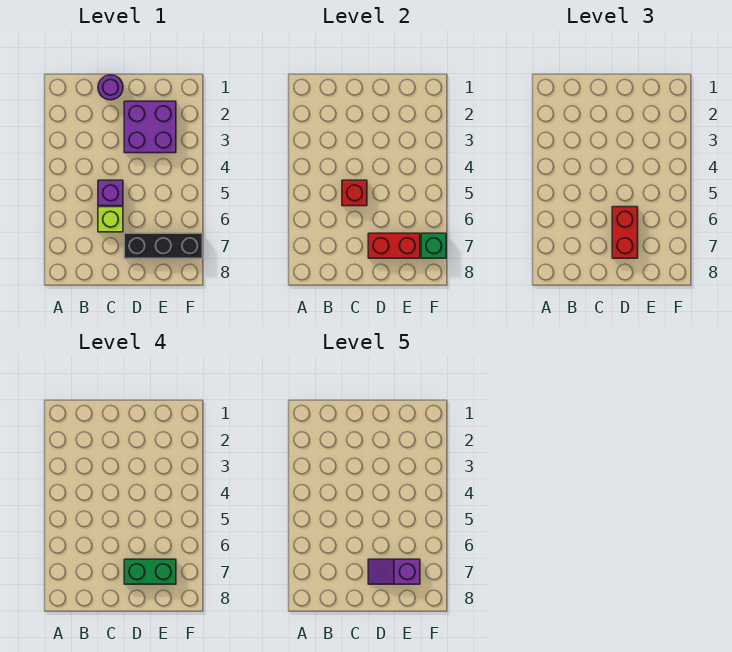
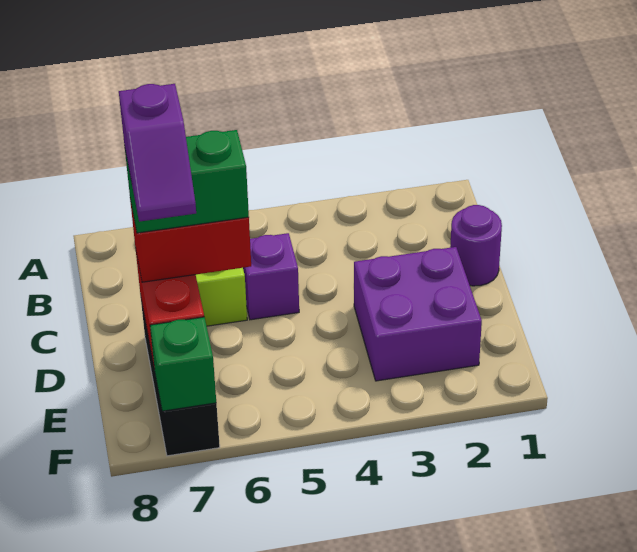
red brick C5 level 2 -> none
green brick D7:E7 level 4 -> green brick D6:D7 level 4
purple slope D7:E7 level 5 top E -> purple slope D7:E7 level 5 top D

